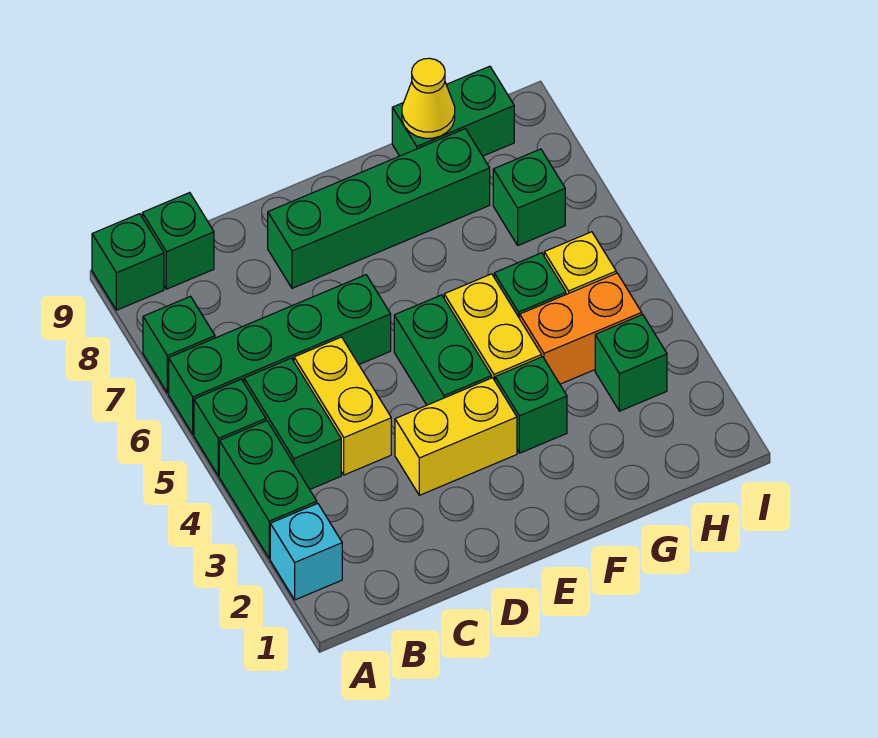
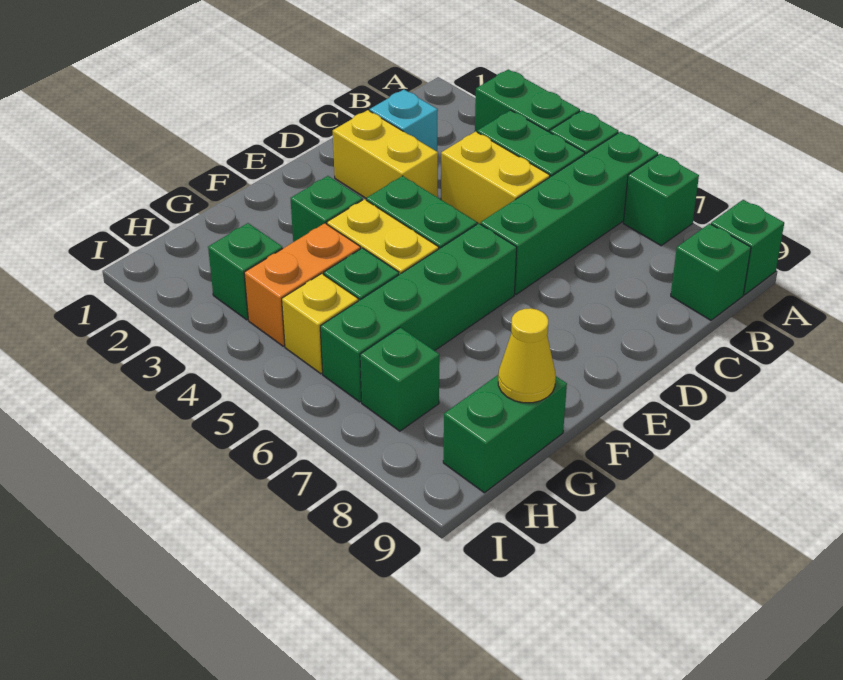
cyan brick A2 level 1 -> cyan brick C2 level 1
yellow brick D3:E3 level 1 -> yellow brick D2:D3 level 1
green brick D8:G8 level 1 -> green brick E6:H6 level 1

